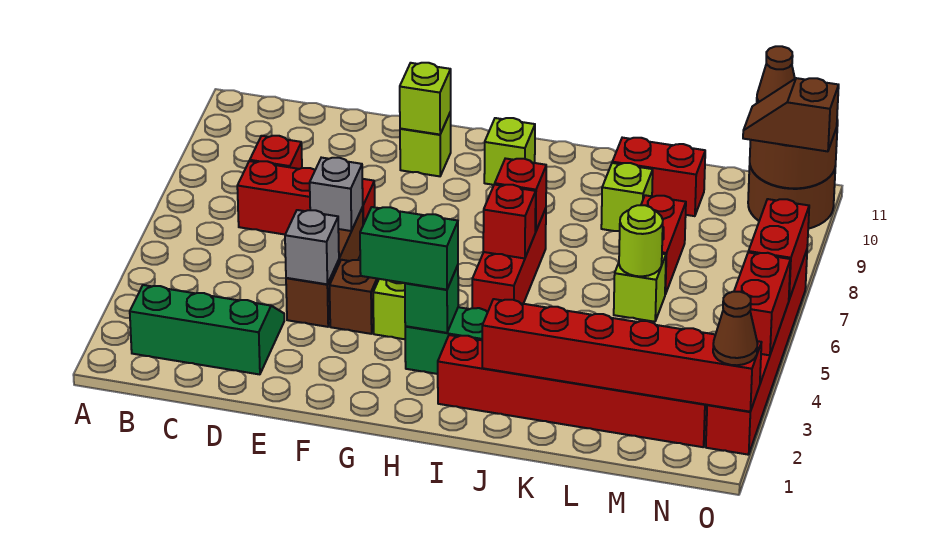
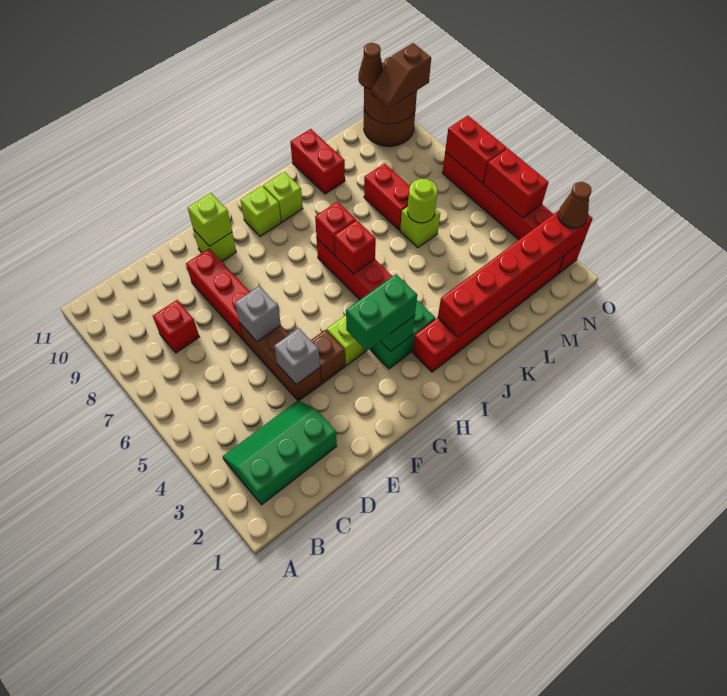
red brick C7:E7 level 1 -> red brick E7:E9 level 1
lime brick K9 level 1 -> lime brick I10 level 1
red brick K10:L10 level 1 -> red brick K10:K11 level 1

